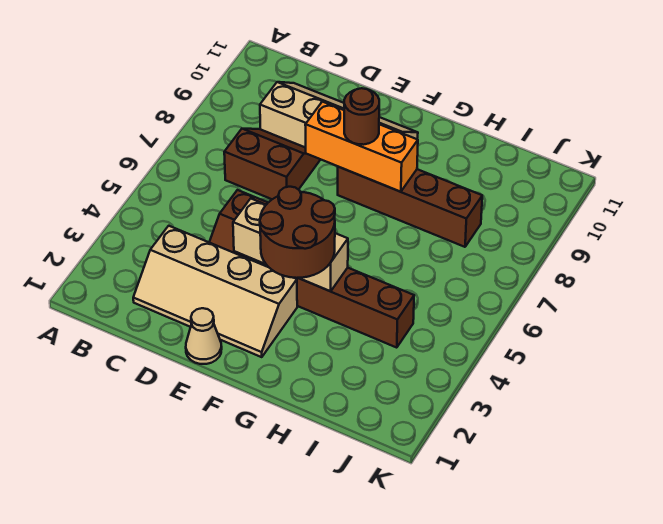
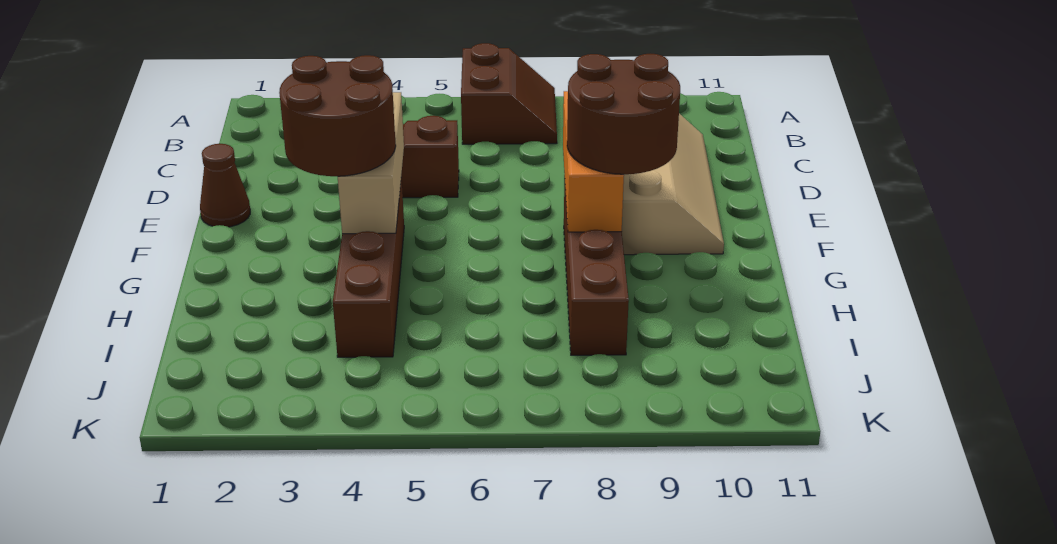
tan slope C2:F3 level 1 top 3 -> none
brown slope C7:D8 level 1 top 7 -> brown slope A6:B7 level 1 top 6
tan cone E1 level 1 -> brown cone E1 level 1
brown round brick F8 level 3 -> brown round brick F8:G9 level 3

